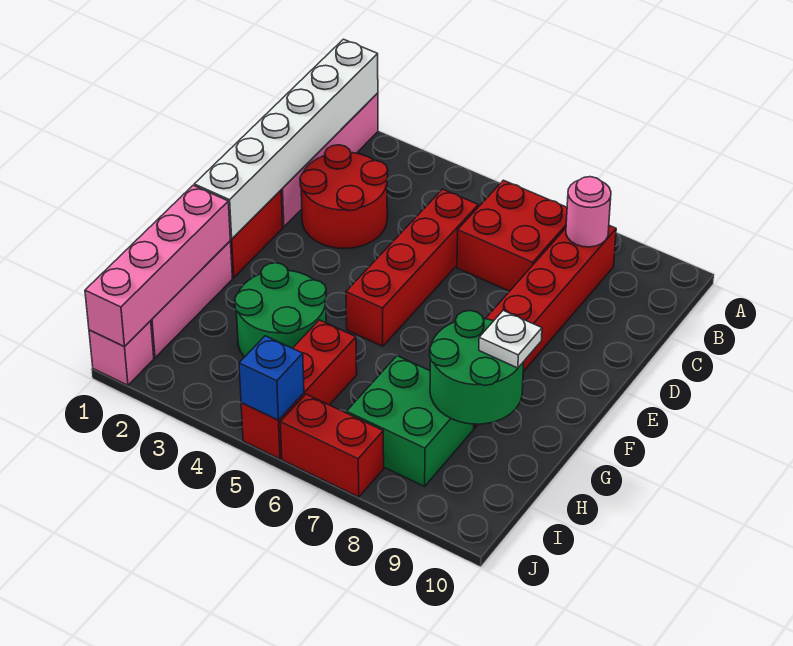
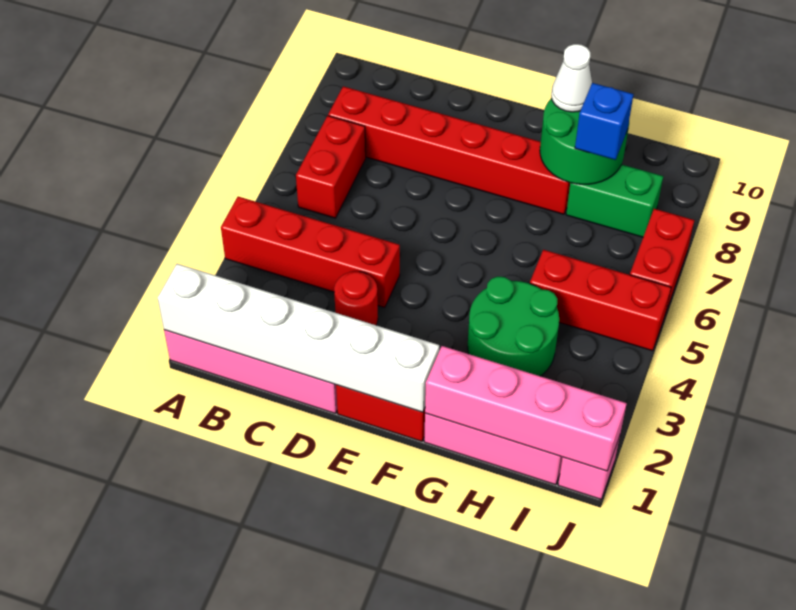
red brick B6:C7 level 1 -> red brick B6:B7 level 1
pink round brick B8 level 2 -> none
red round brick C2:D3 level 1 -> red round brick D3 level 1
red brick C5:F5 level 1 -> red brick A4:D4 level 1
white plate G9 level 3 -> white cone G9 level 3
green brick H7:I8 level 1 -> green brick H8:I8 level 1
blue brick J5 level 2 -> blue brick H8 level 3

